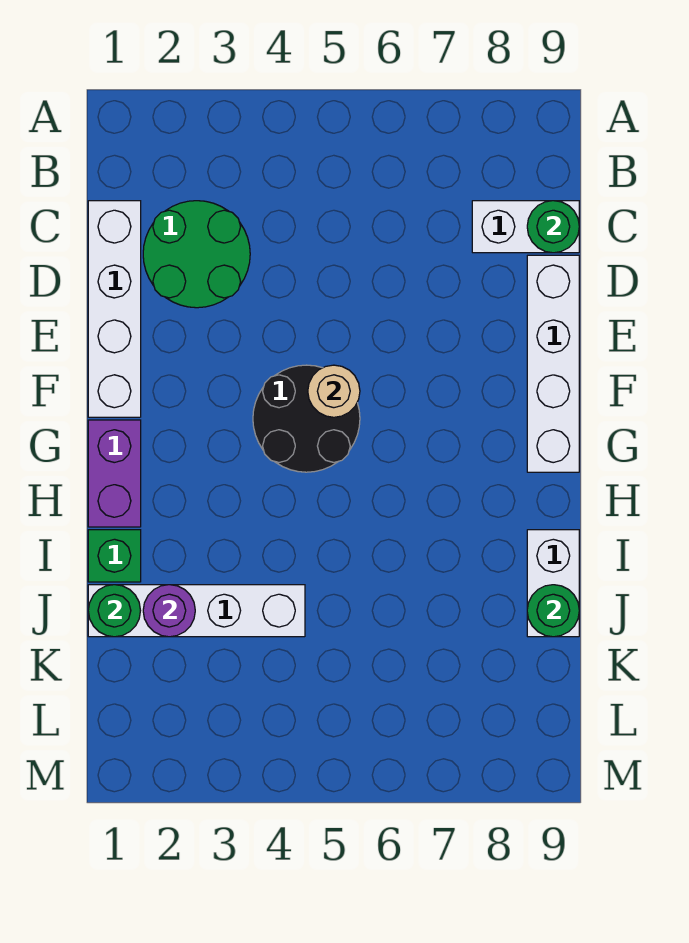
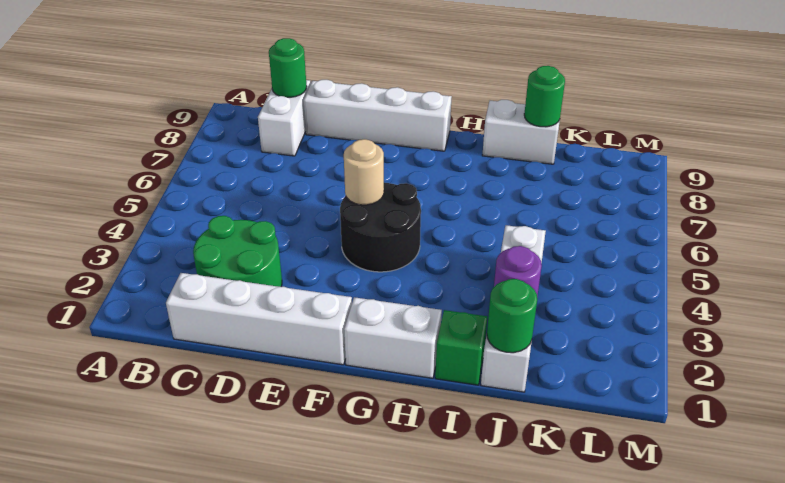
purple brick G1:H1 level 1 -> white brick G1:H1 level 1

